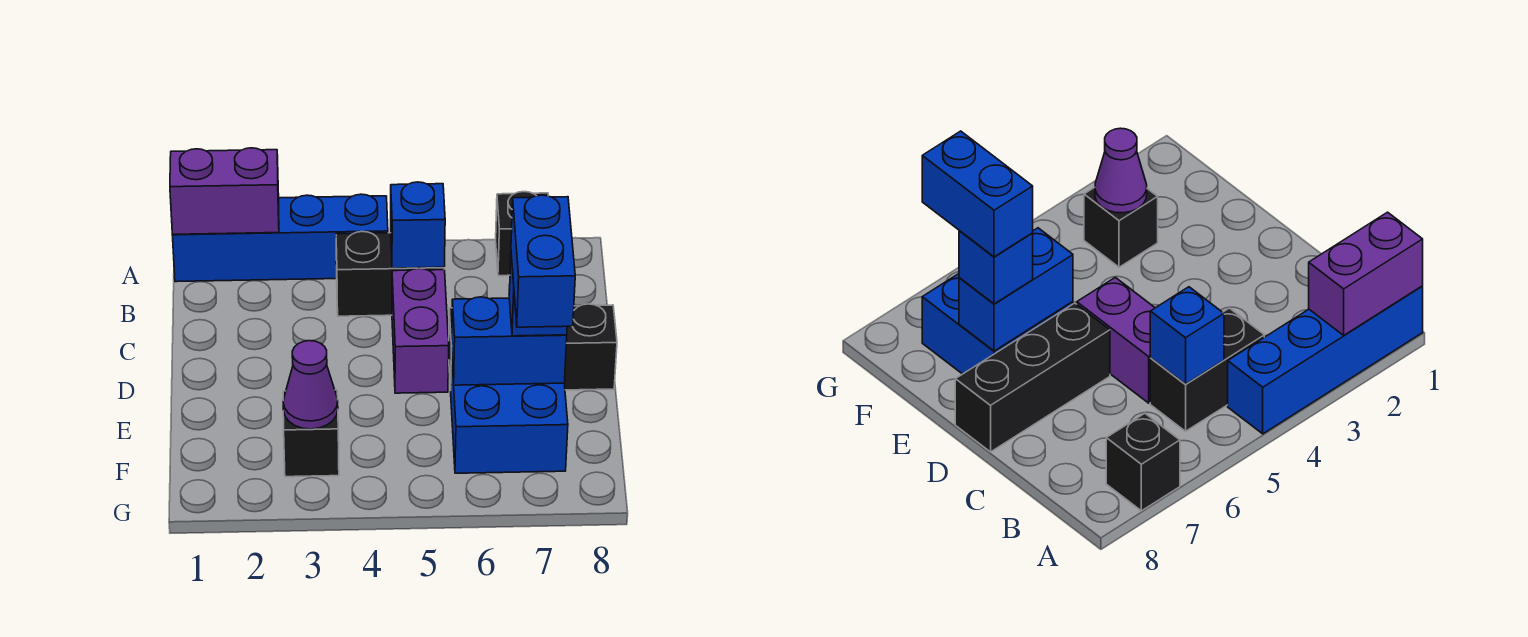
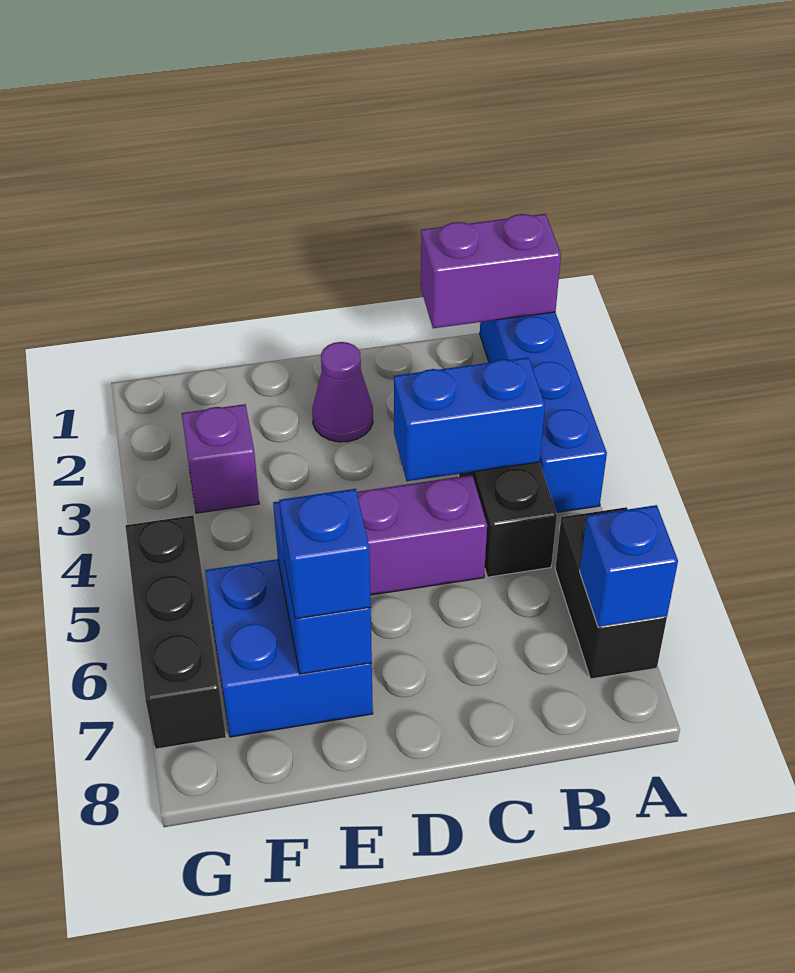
purple brick A1:A2 level 2 -> purple brick A1:B1 level 2
black brick A7 level 1 -> black brick A6:A7 level 1
blue brick B5 level 2 -> blue brick A7 level 2
black brick D6:D8 level 1 -> black brick G5:G7 level 1
blue brick E7:F7 level 4 -> blue brick B4:C4 level 2
black brick F3 level 1 -> purple brick F3 level 1
purple cone F3 level 2 -> purple cone D2 level 1

